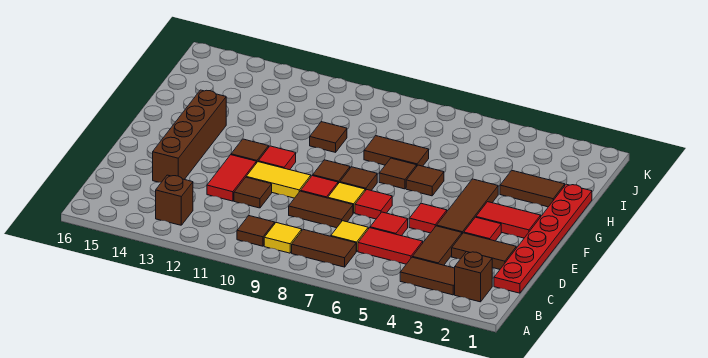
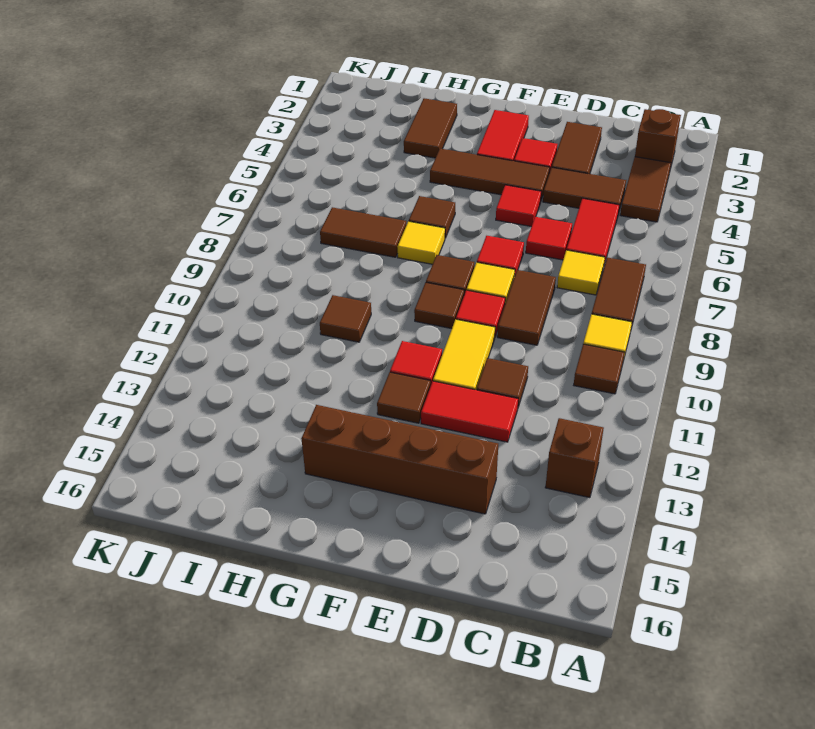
red plate C1:H1 level 1 -> none
brown tile G7 level 1 -> yellow tile G7 level 1
brown tile H7:H8 level 1 -> brown tile H7:I7 level 1

